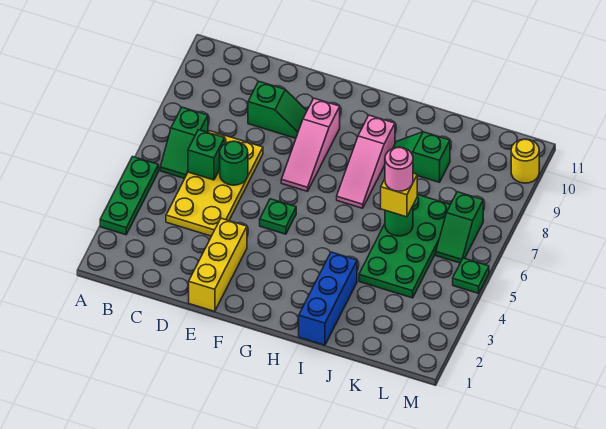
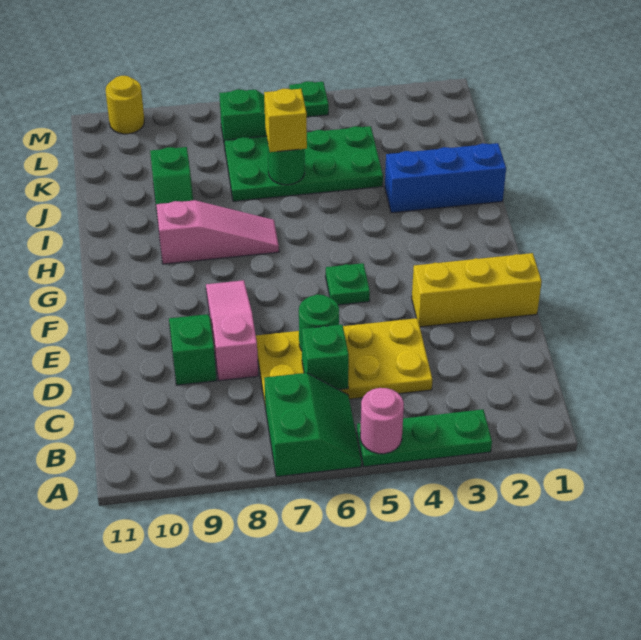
green slope B6:B7 level 1 top 7 -> green slope A6:B7 level 1 top 7
pink slope F7:F9 level 1 top 9 -> pink slope D8:F8 level 1 top D
pink round brick J6 level 4 -> pink round brick A5 level 2

